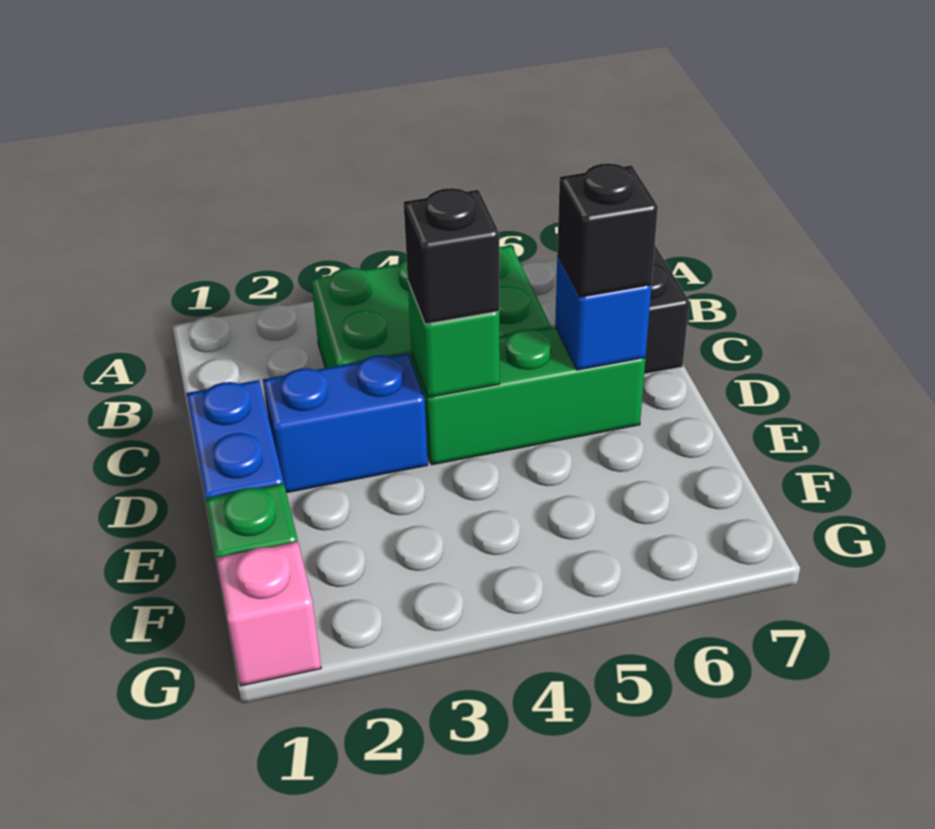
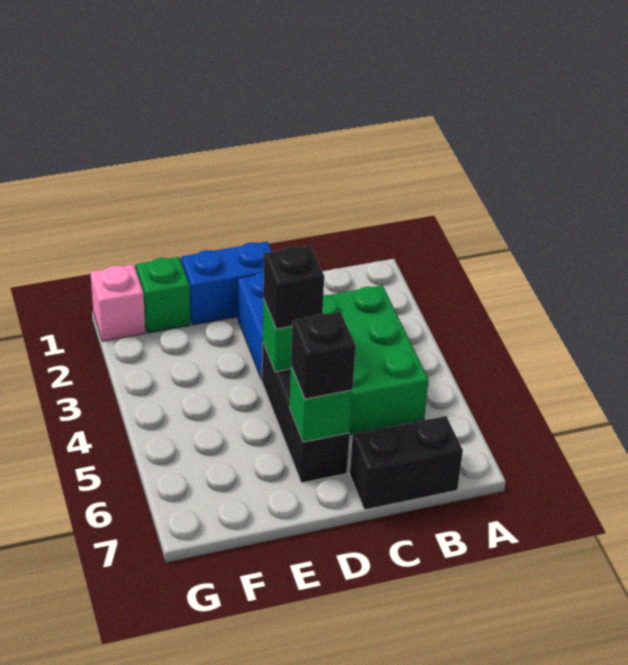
green brick D4:D6 level 1 -> black brick D4:D6 level 1
blue brick D6 level 2 -> green brick D6 level 2

